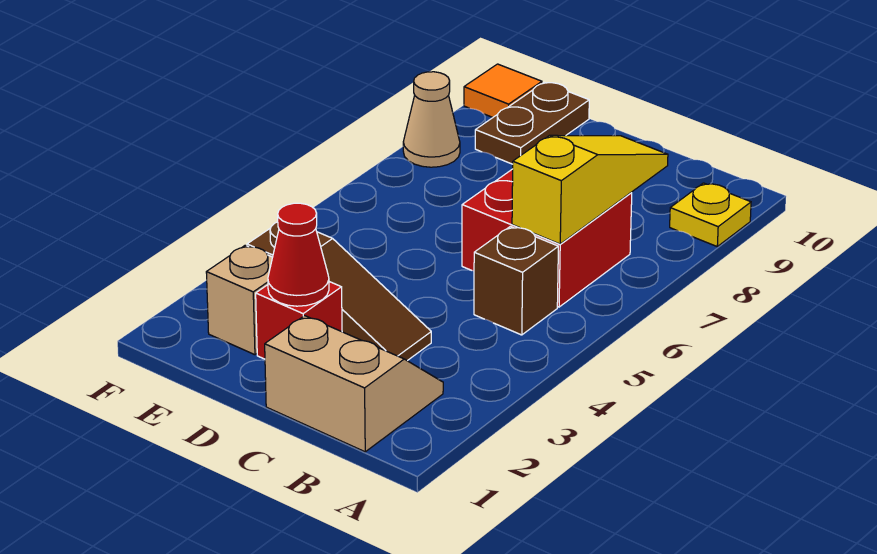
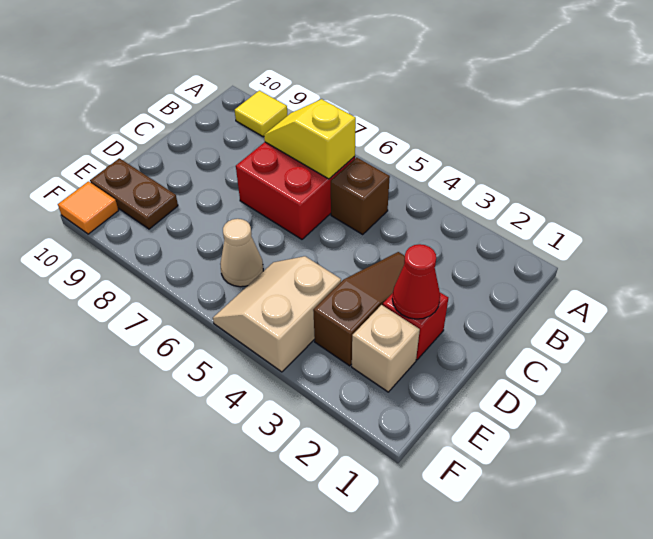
yellow plate A9 level 1 -> yellow tile A9 level 1
tan slope B1:C2 level 1 top 1 -> tan slope E4:F5 level 1 top 4
yellow slope B6:B8 level 2 top 6 -> yellow slope B6:B7 level 2 top 6
tan cone F8 level 1 -> tan cone E6 level 1

